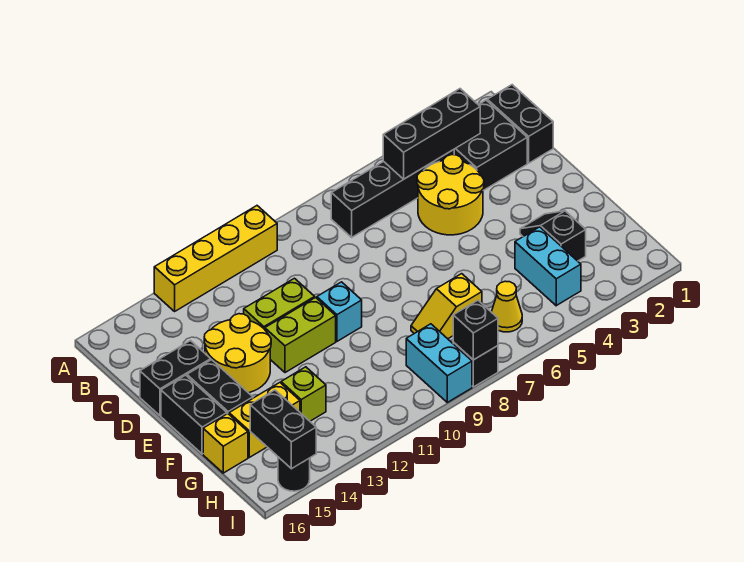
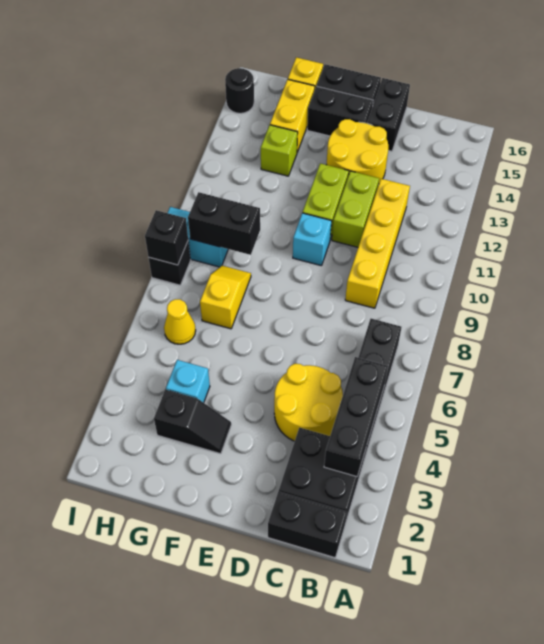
yellow brick A10:A13 level 1 -> yellow brick C9:C12 level 1
cyan brick G4:H4 level 1 -> cyan brick G4 level 1
black brick H15:I15 level 2 -> black brick G9:H9 level 2

